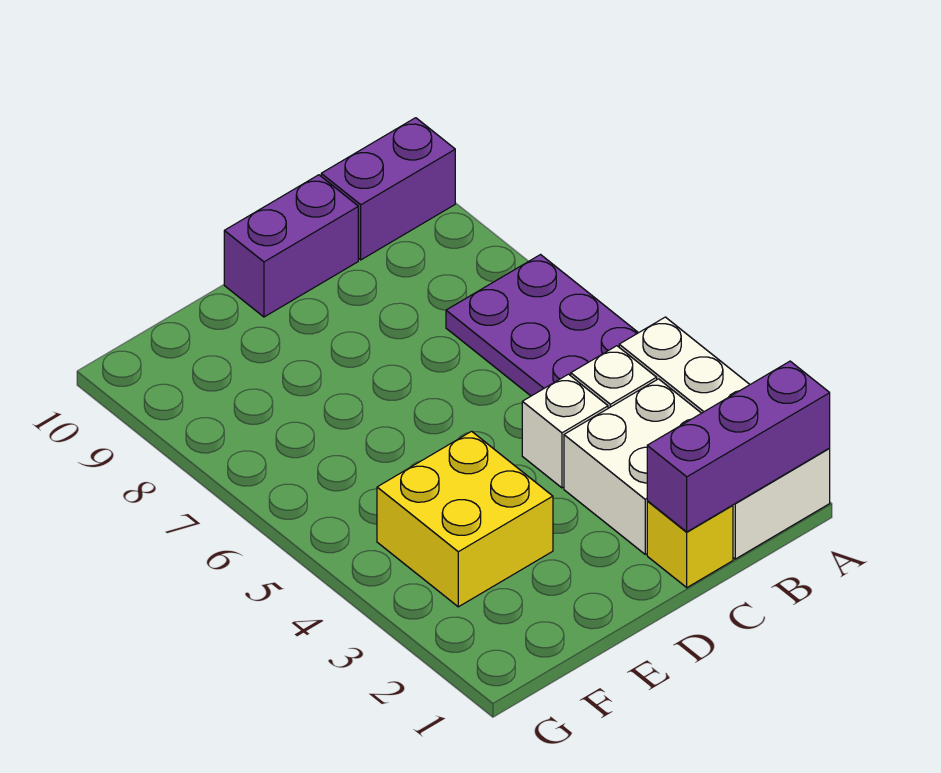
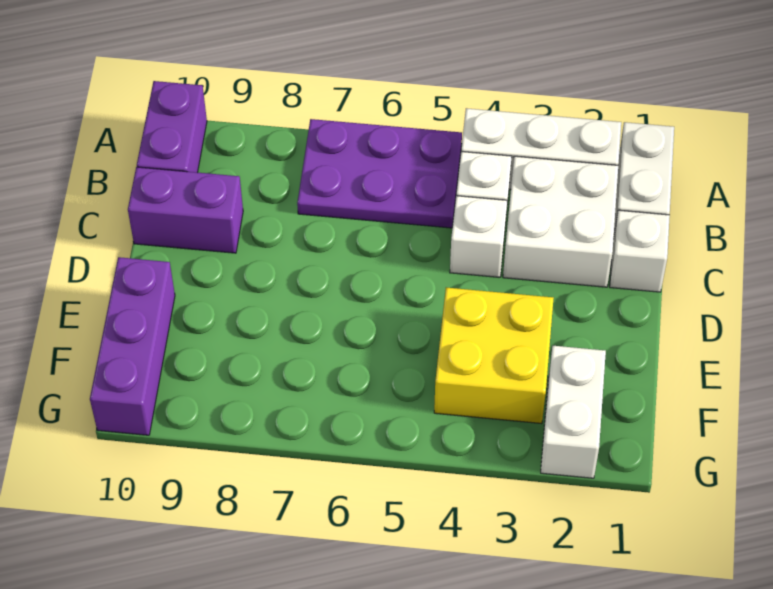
purple brick A1:C1 level 2 -> purple brick E10:G10 level 1
yellow brick C1 level 1 -> white brick C1 level 1
purple brick C10:D10 level 1 -> purple brick C9:C10 level 1
none -> white brick F2:G2 level 1

